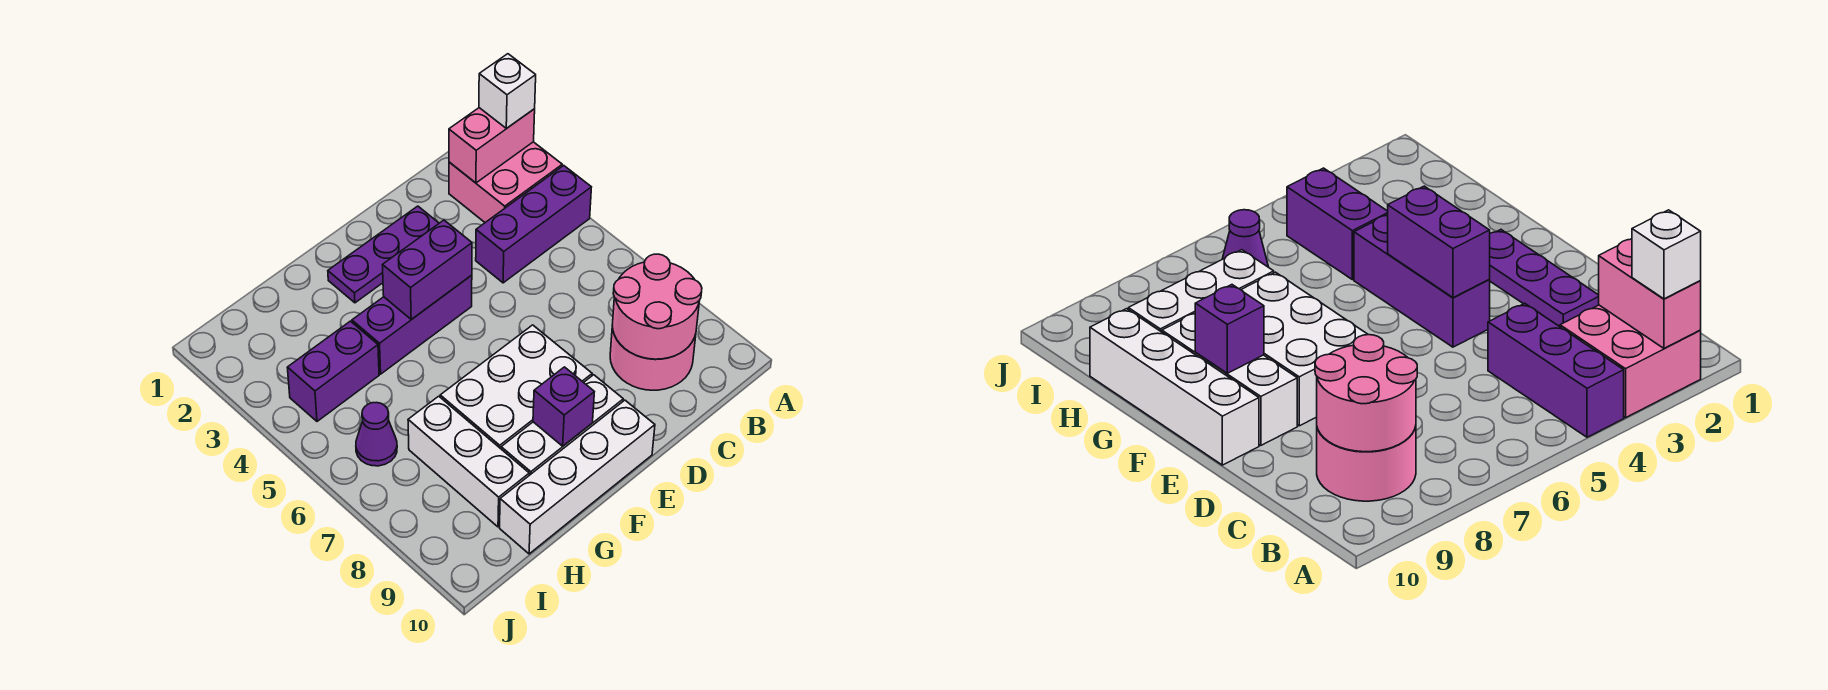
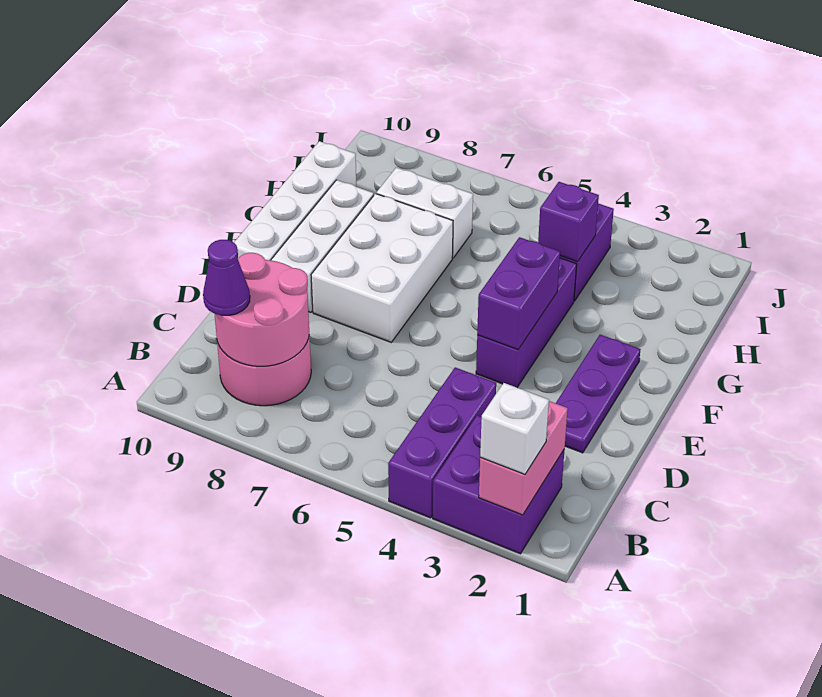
pink brick A2:B3 level 1 -> purple brick A2:B3 level 1
purple brick F9 level 2 -> purple brick H4 level 2
white brick H7:H9 level 1 -> white brick H7:H8 level 1
purple cone I6 level 1 -> purple cone B9 level 3

